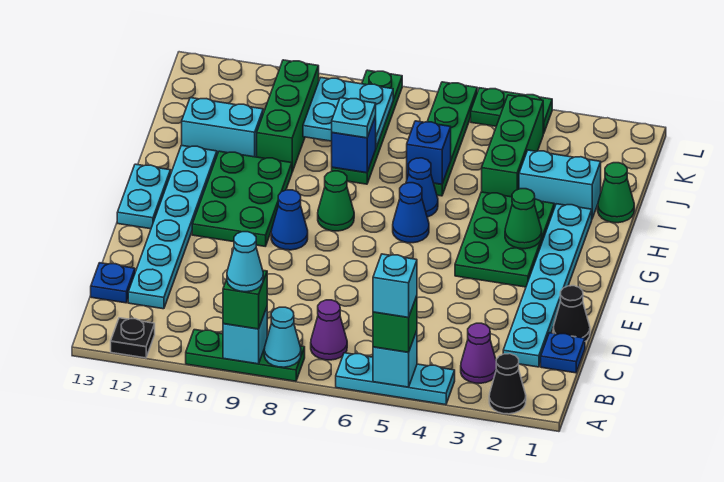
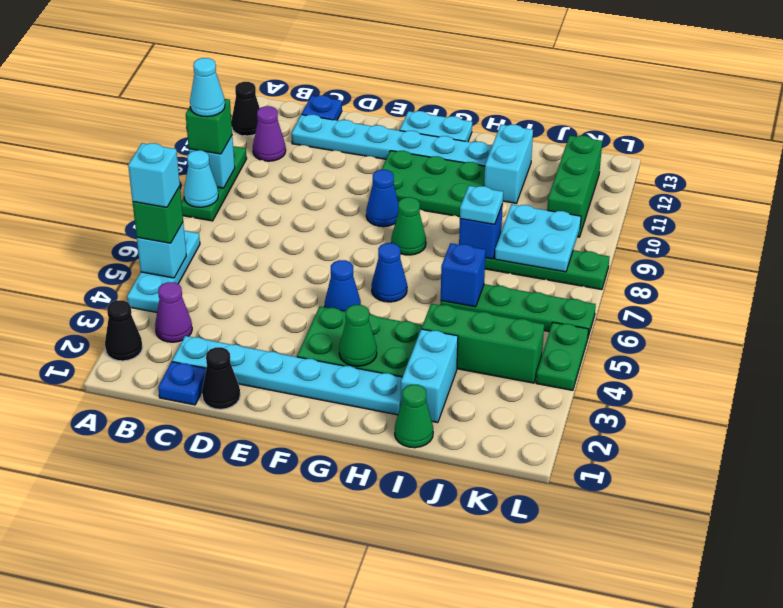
black plate A12 level 1 -> black cone A12 level 1
purple cone B7 level 1 -> purple cone B11 level 1
blue cone H6 level 1 -> blue cone F5 level 1
green brick I10:K10 level 1 -> green brick K10:K12 level 1

